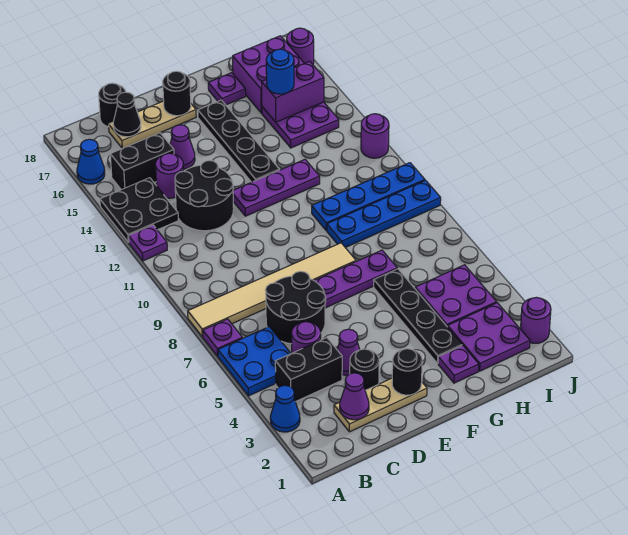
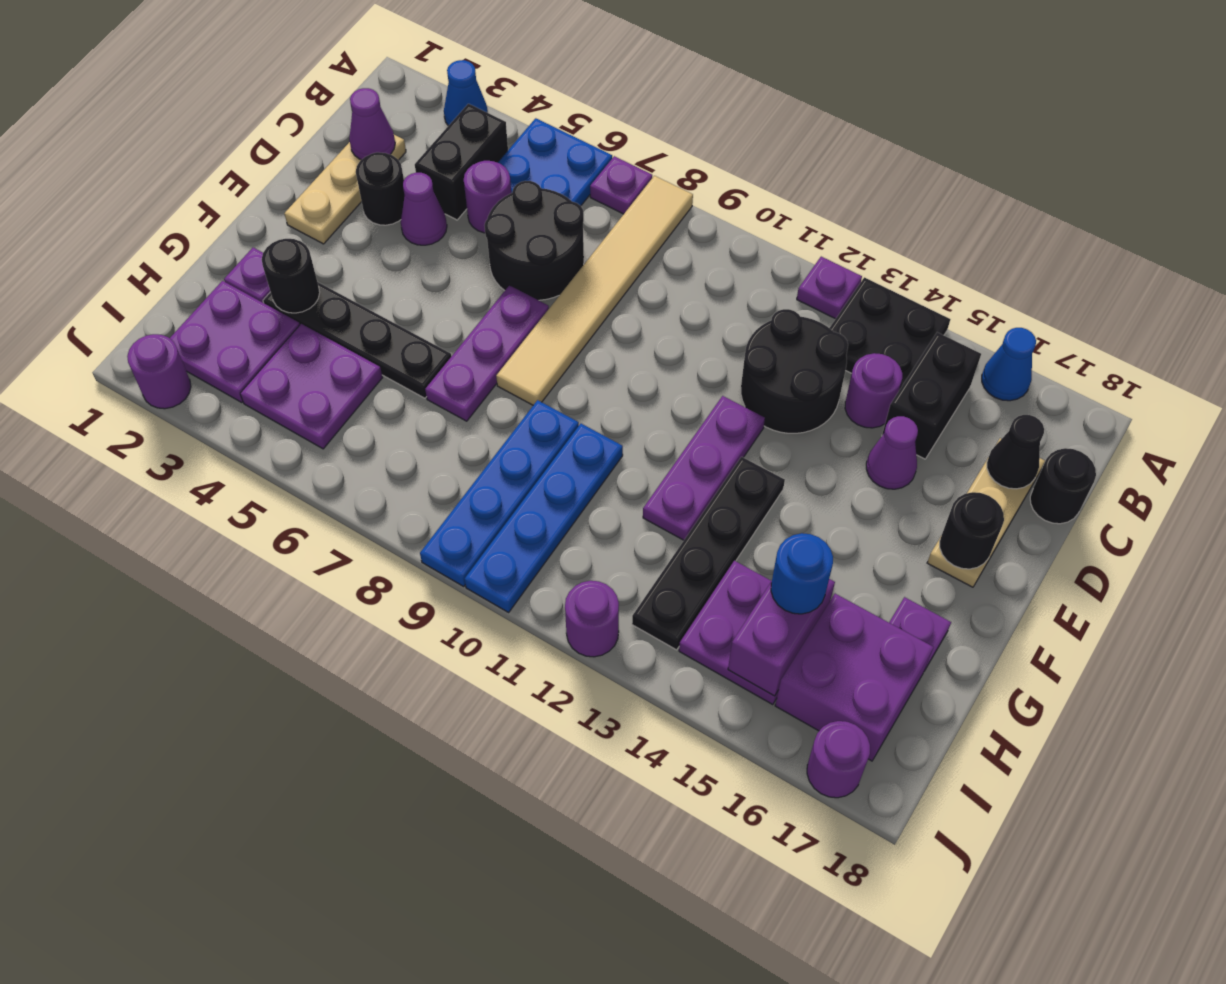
black round brick E2 level 2 -> black round brick G3 level 2
black plate F13:F16 level 1 -> black plate F13:I13 level 1

